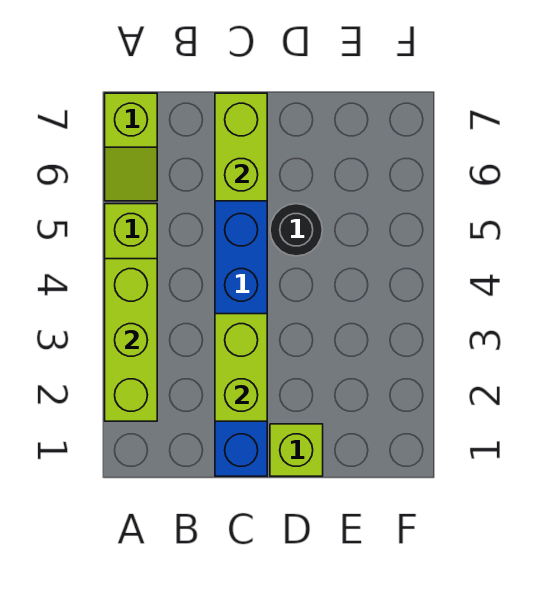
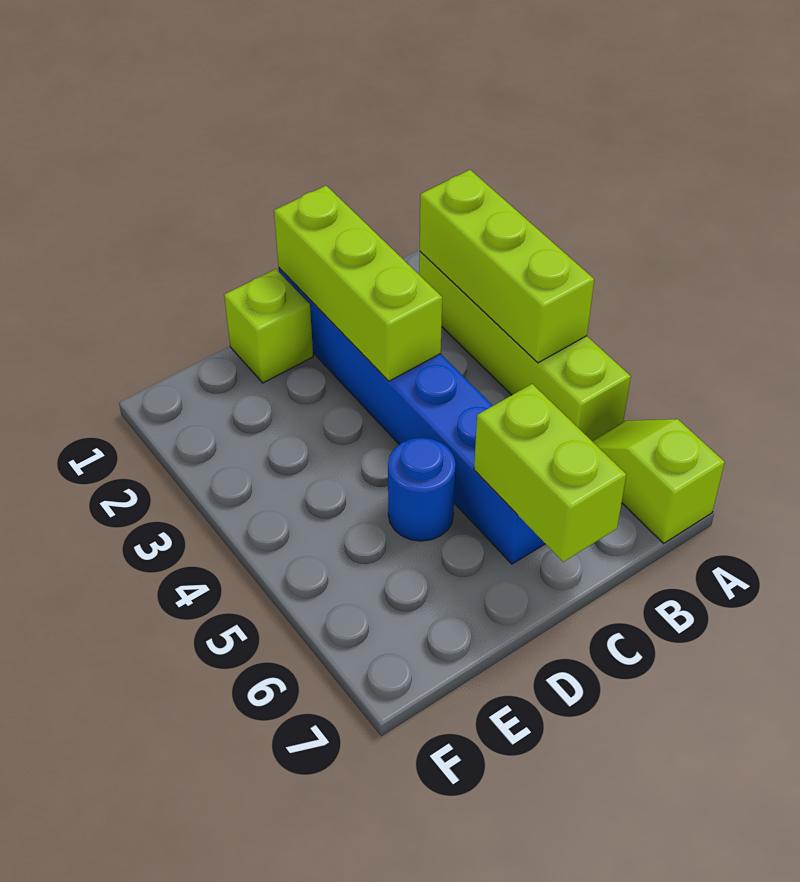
lime brick C2:C3 level 2 -> lime brick C1:C3 level 2
black round brick D5 level 1 -> blue round brick D5 level 1

